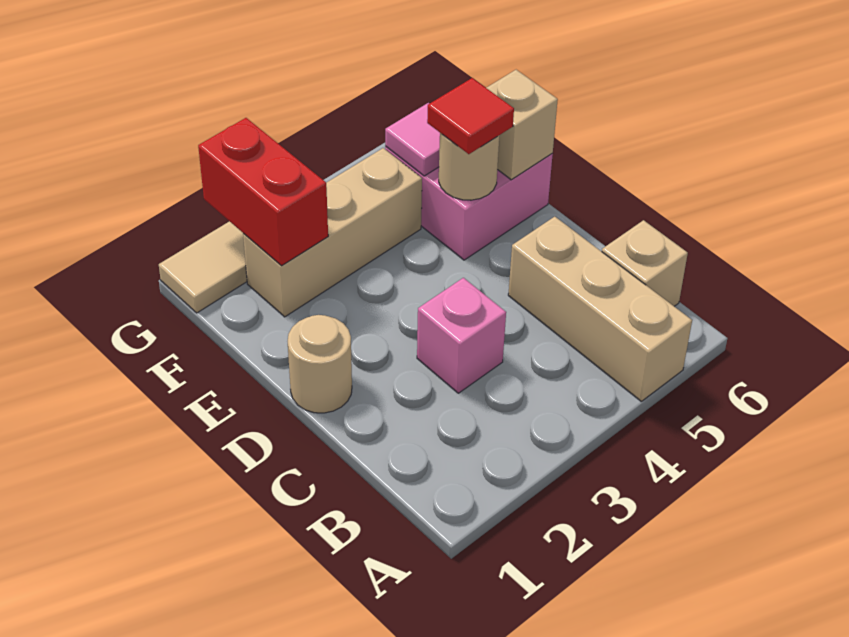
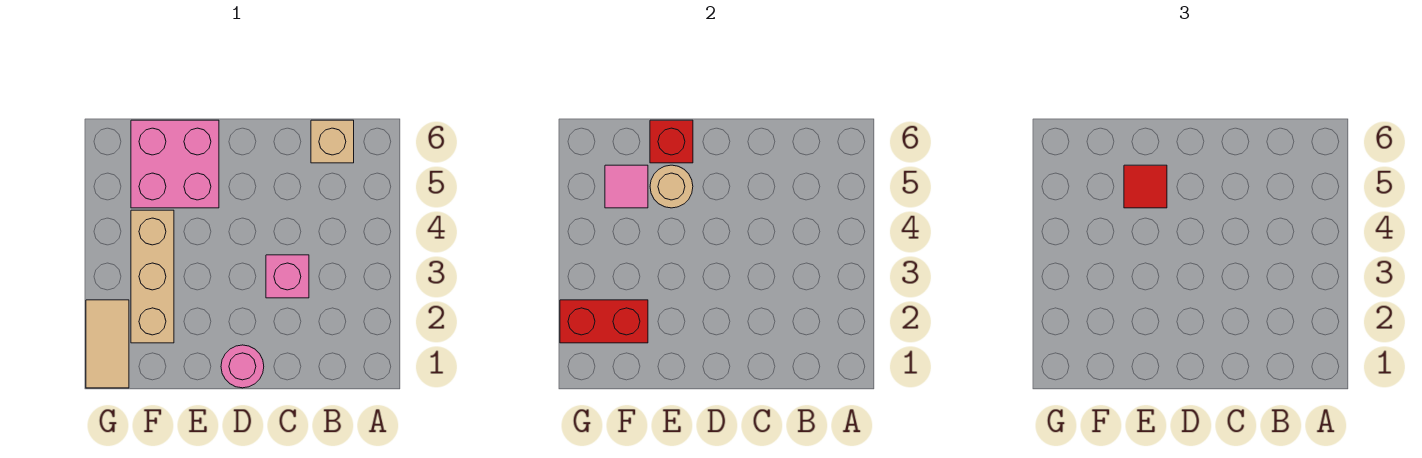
tan brick A5:C5 level 1 -> none
tan round brick D1 level 1 -> pink round brick D1 level 1
tan brick E6 level 2 -> red brick E6 level 2

